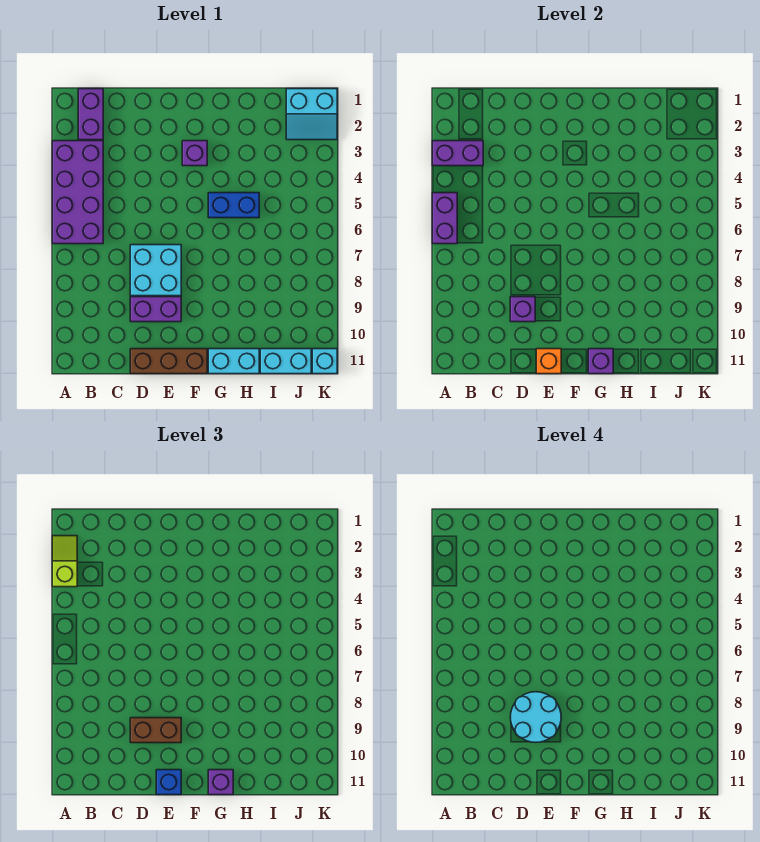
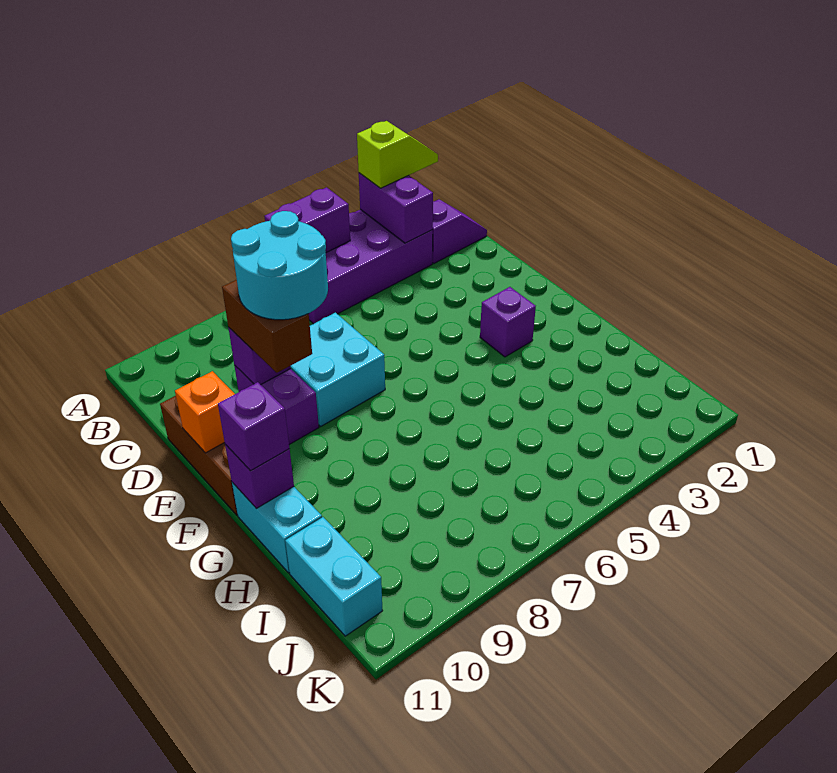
purple brick B1:B2 level 1 -> purple slope B1:B2 level 1 top 2
blue brick E11 level 3 -> none
blue brick G5:H5 level 1 -> none
cyan slope J1:K2 level 1 top 1 -> none
cyan brick K11 level 1 -> none

